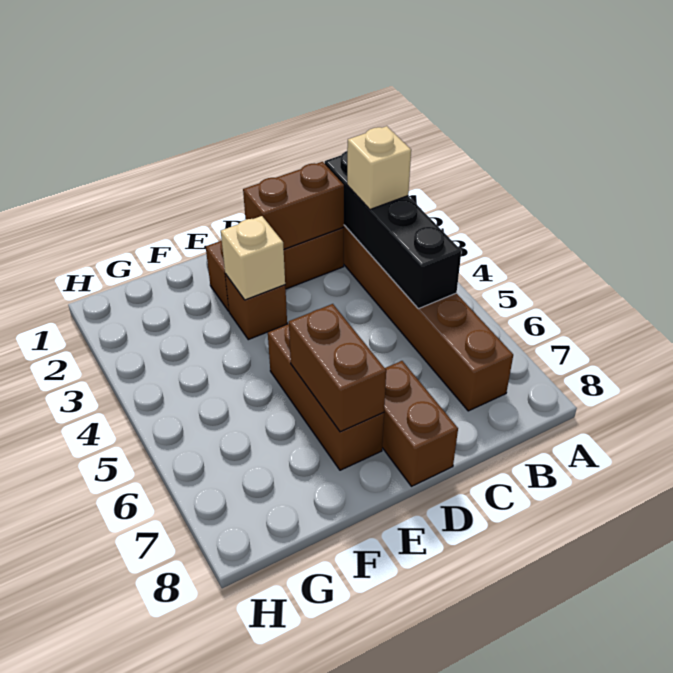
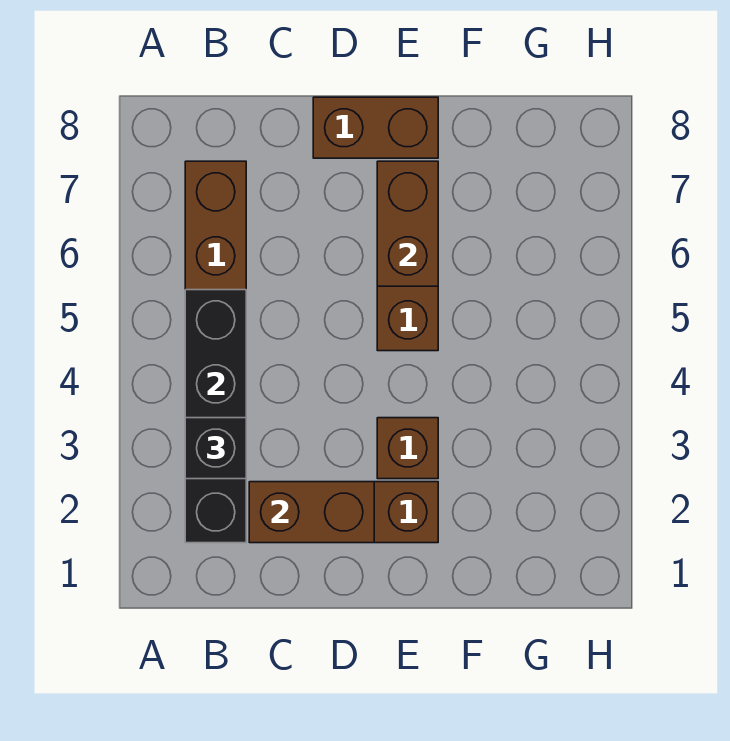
tan brick B3 level 3 -> black brick B3 level 3
brown brick D7:D8 level 1 -> brown brick D8:E8 level 1
tan brick E3 level 2 -> none

